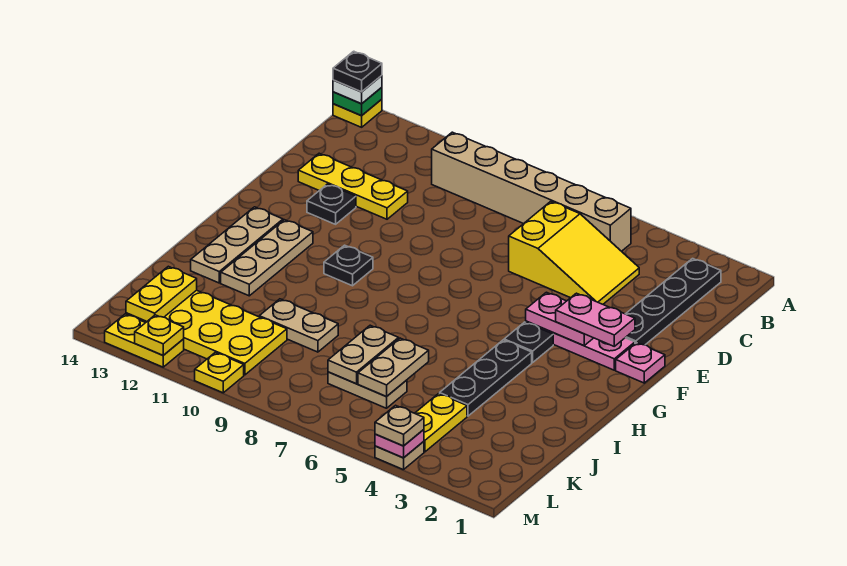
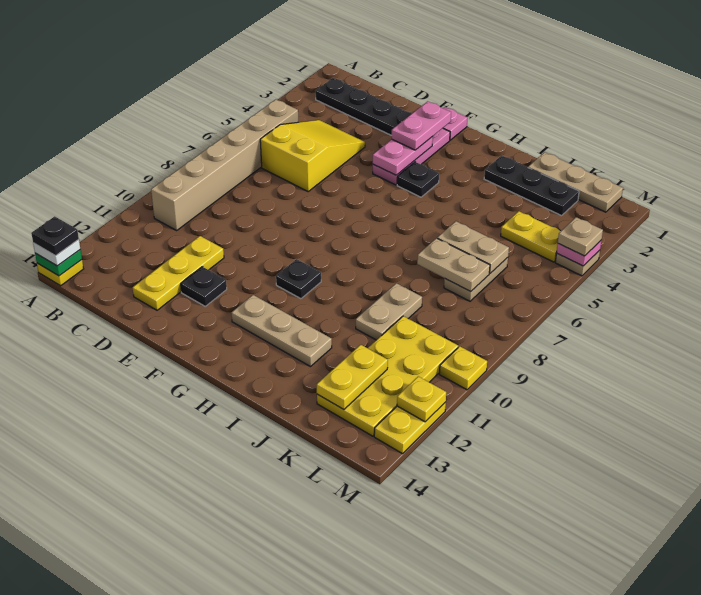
tan plate G13:I13 level 1 -> tan plate J1:L1 level 1
black plate H4:J4 level 1 -> black plate I2:K2 level 1
yellow plate K13:L13 level 2 -> yellow plate K12:K13 level 2

